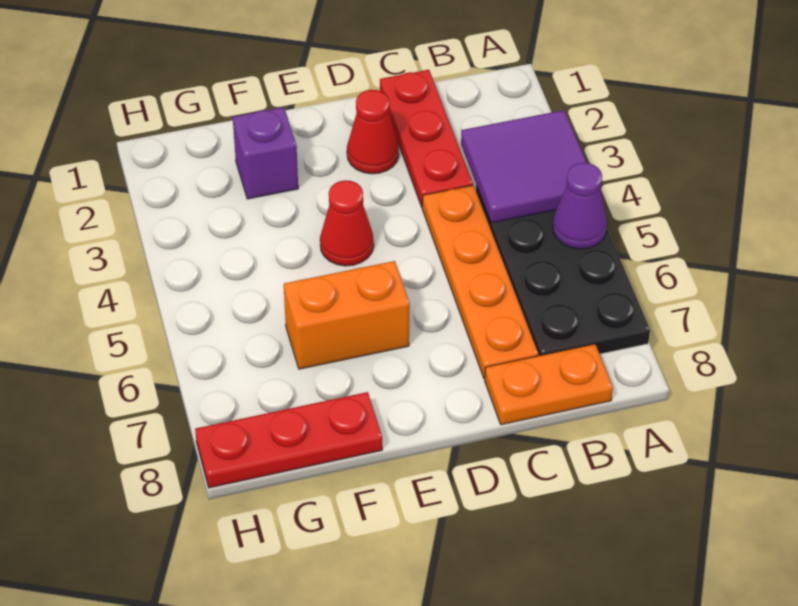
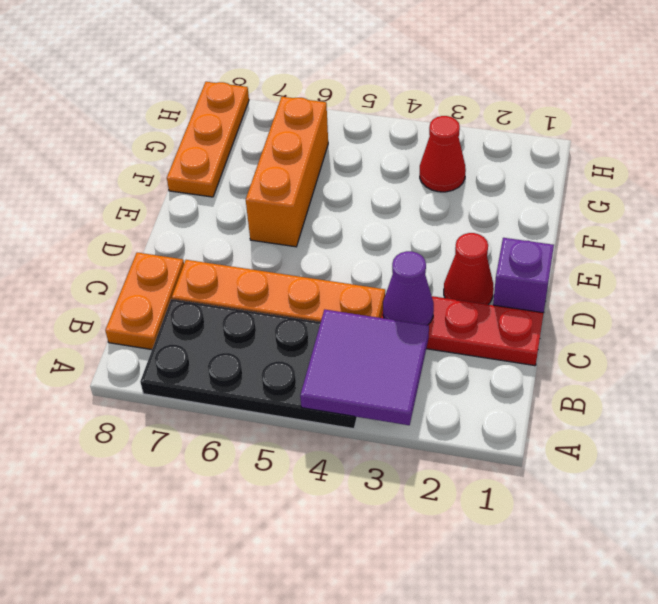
purple cone A5 level 2 -> purple cone C3 level 2
red cone E4 level 1 -> red cone G3 level 1
orange brick E6:F6 level 1 -> orange brick E6:G6 level 1
purple brick F2 level 1 -> purple brick D1 level 1
red plate F8:H8 level 1 -> orange plate F8:H8 level 1

